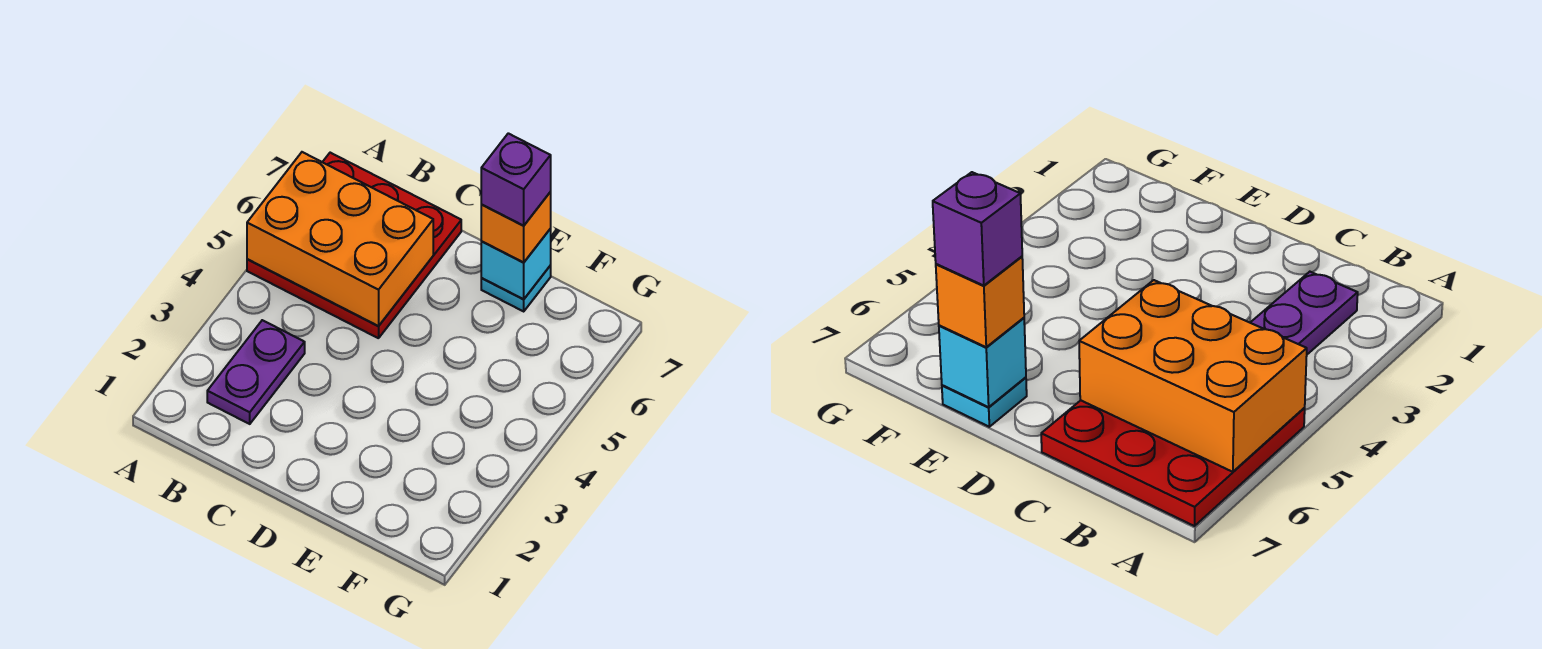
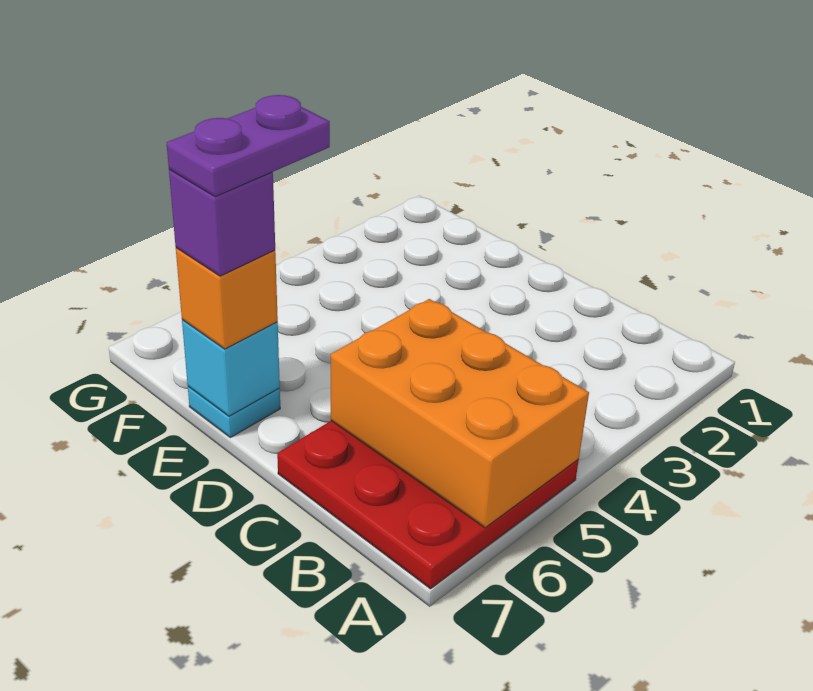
purple plate B2:B3 level 1 -> purple plate E6:E7 level 5

